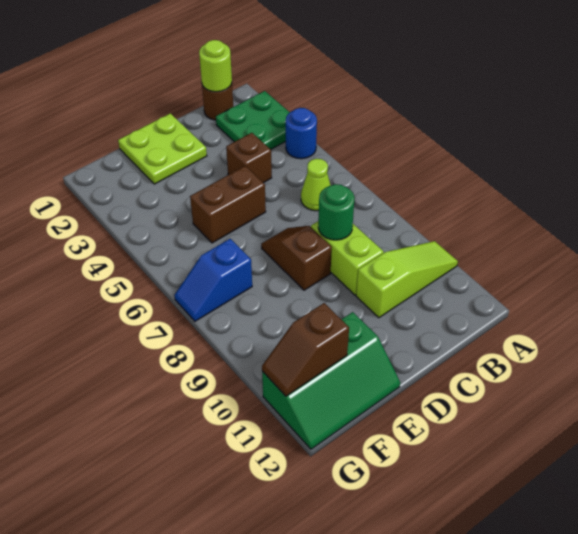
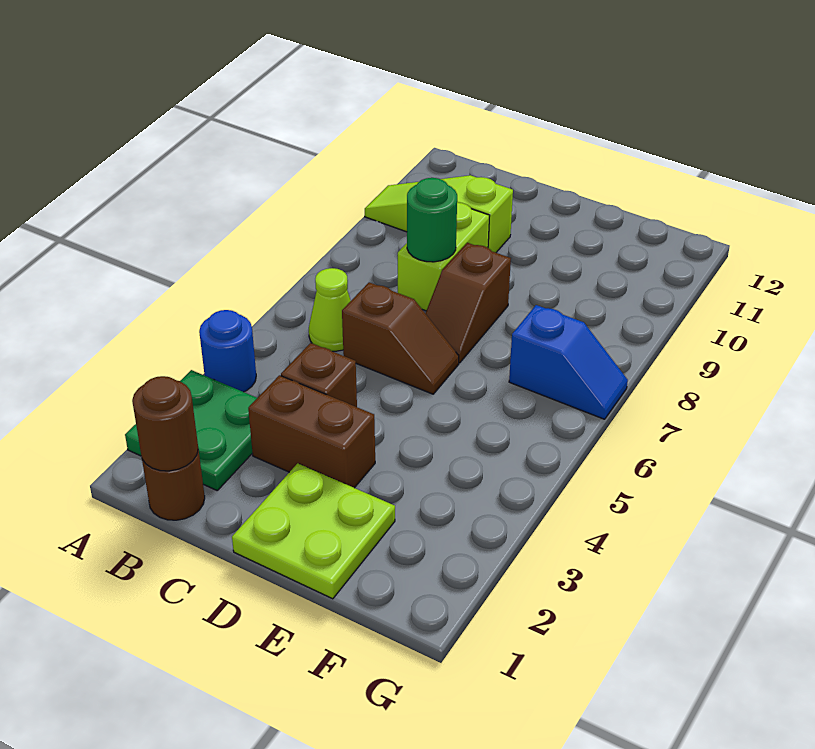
lime round brick B1 level 2 -> brown round brick B1 level 2
brown brick D5:E5 level 1 -> brown brick C3:D3 level 1
green slope E11:G12 level 1 top 11 -> none
brown slope F11:G11 level 2 top F -> brown slope C6:D6 level 1 top C

